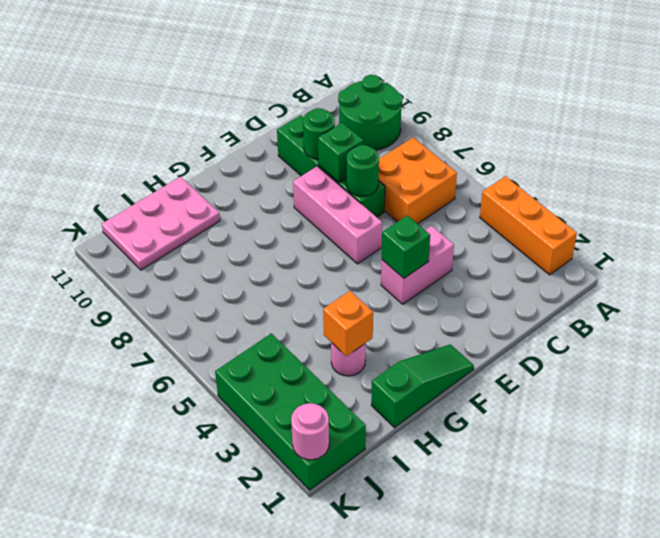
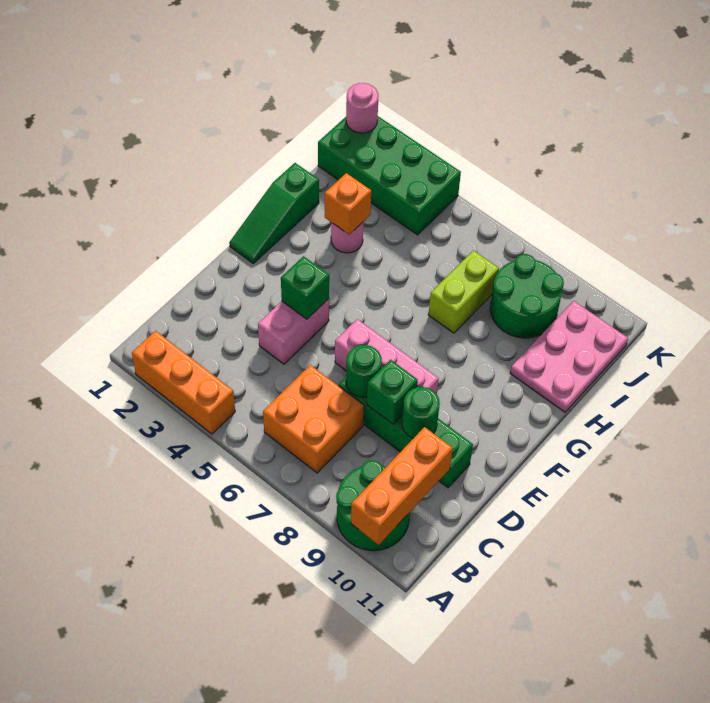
none -> orange brick A10:C10 level 2
none -> lime brick H7:I7 level 1
none -> green round brick I8:J9 level 1

